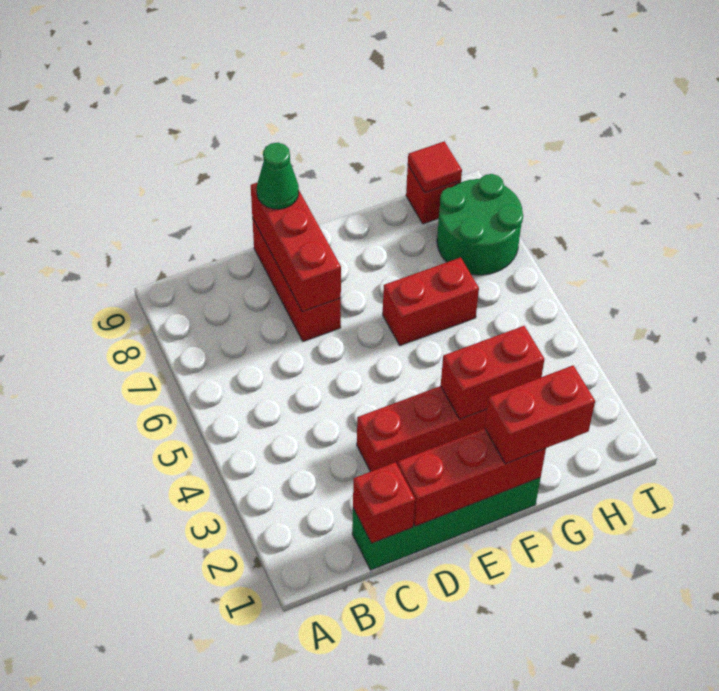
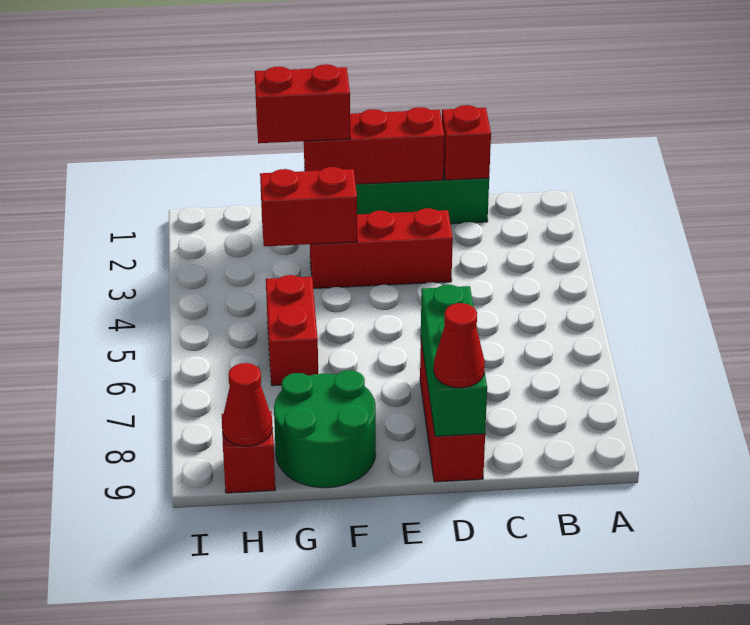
red brick D7:D9 level 2 -> green brick D7:D9 level 2
green cone D9 level 3 -> red cone D9 level 3
red brick F6:G6 level 1 -> red brick G5:G6 level 1
green round brick H7:I8 level 1 -> green round brick F8:G9 level 1
red tile H9 level 2 -> red cone H9 level 2

